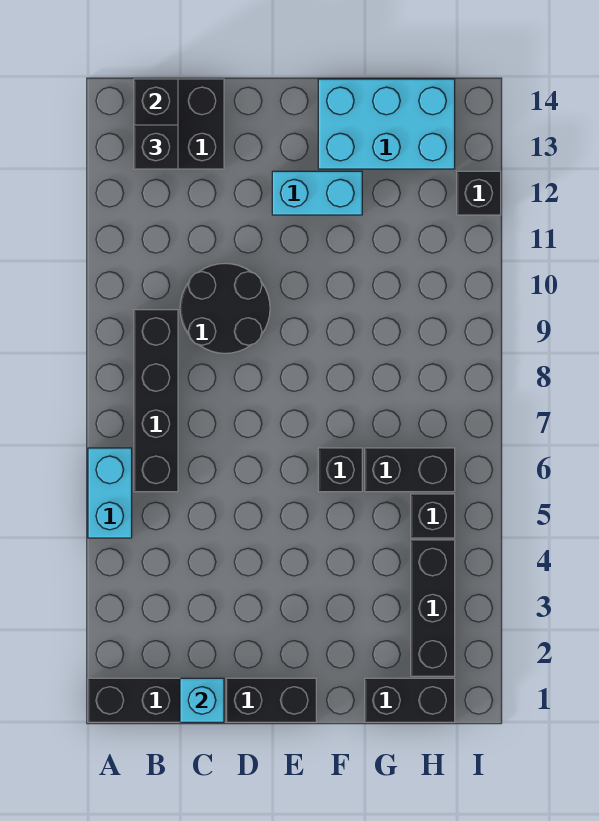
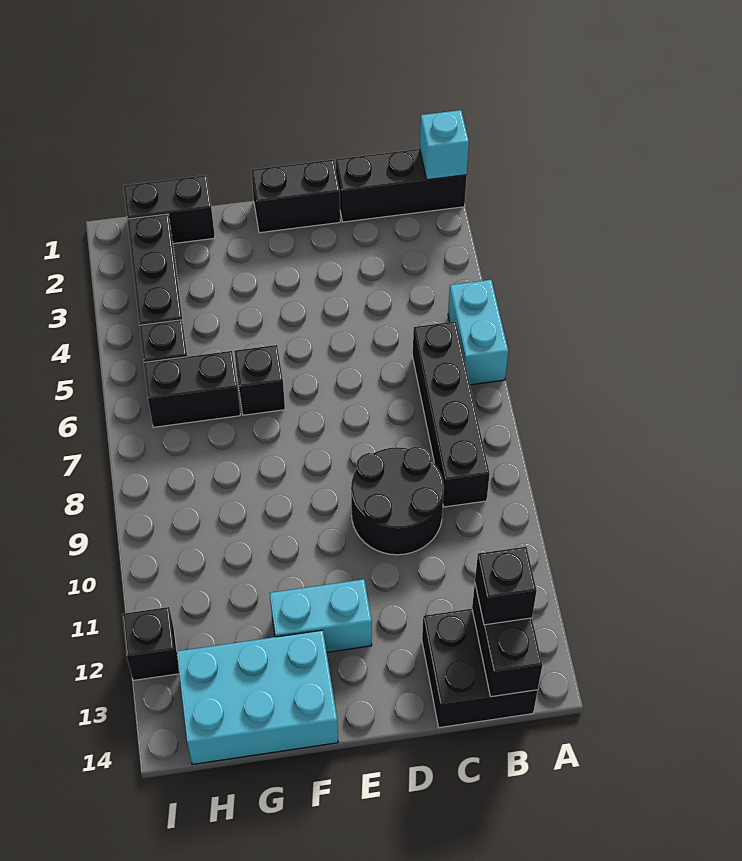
cyan brick C1 level 2 -> cyan brick A1 level 2

